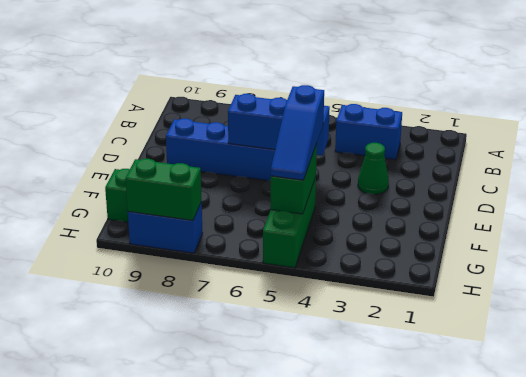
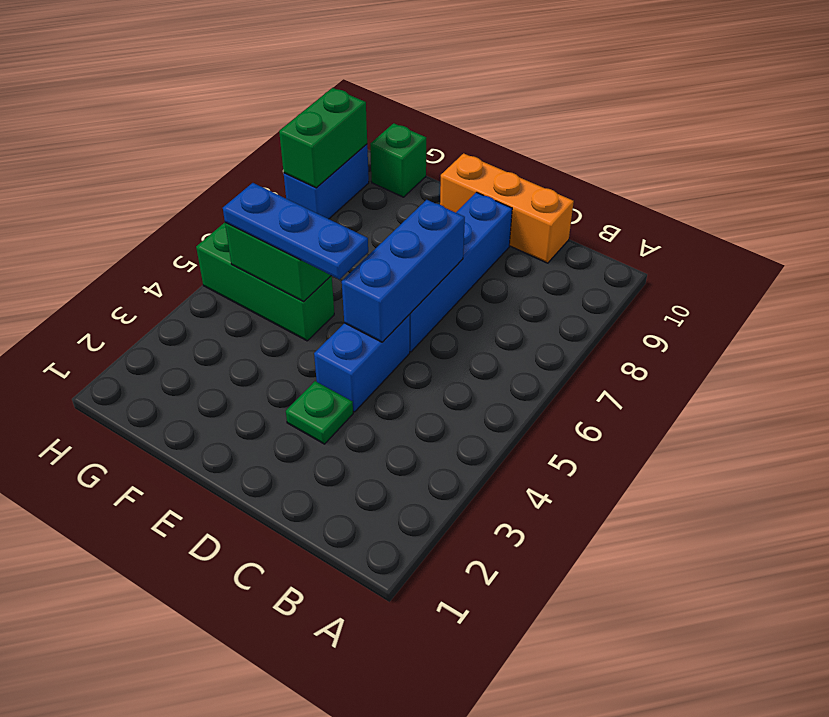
blue brick B3:B4 level 1 -> blue brick D4:D5 level 1
none -> orange brick C10:E10 level 1
green cone D3 level 1 -> green plate D3 level 1
blue slope E5:G5 level 3 top E -> blue plate E5:G5 level 3

